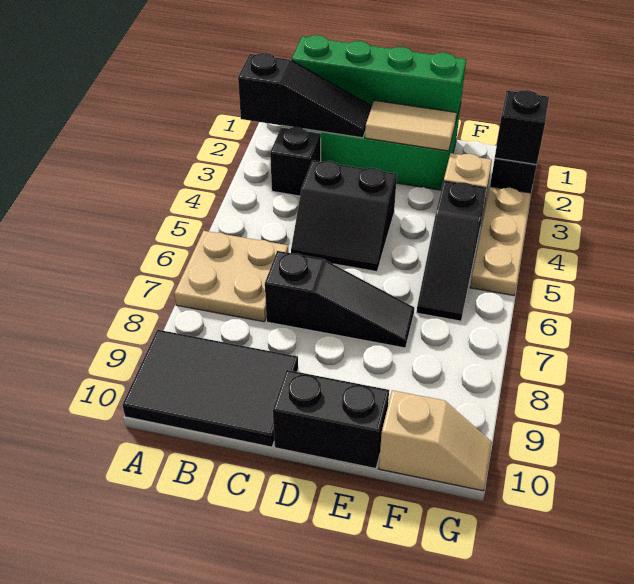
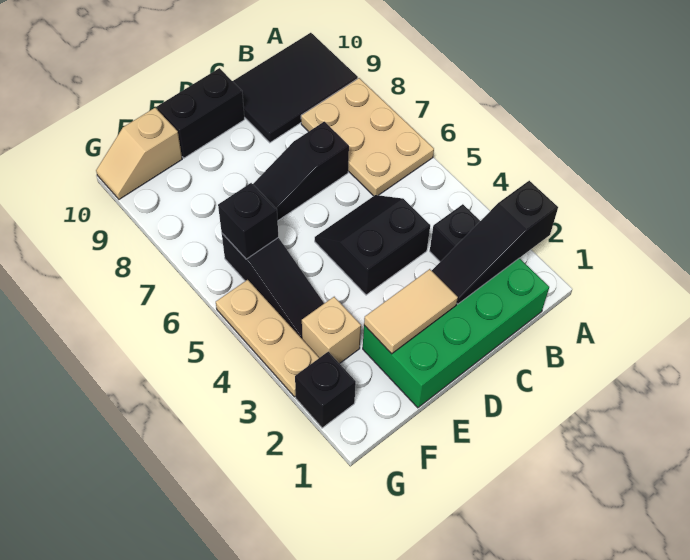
tan plate A6:B7 level 1 -> tan plate A6:B8 level 1
green brick B1:E1 level 2 -> none
black slope F4:F6 level 1 top 4 -> black slope F4:F6 level 1 top 6
black brick G2 level 2 -> black brick F6 level 2

